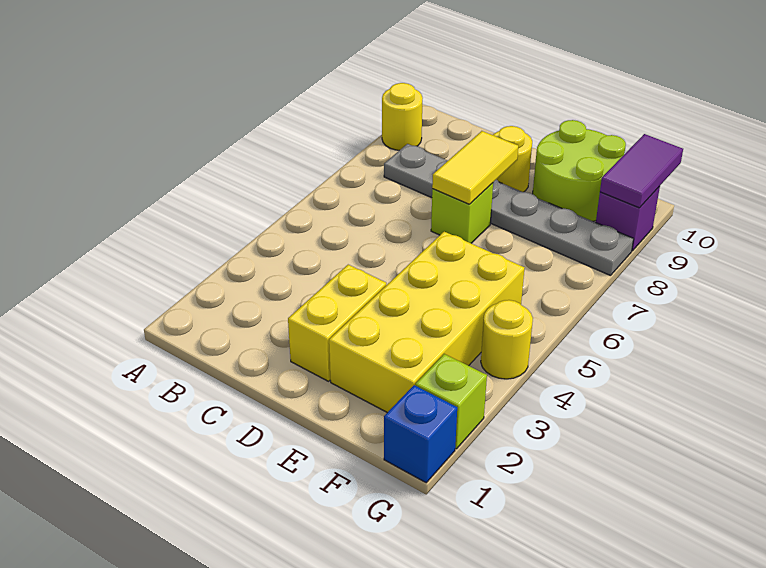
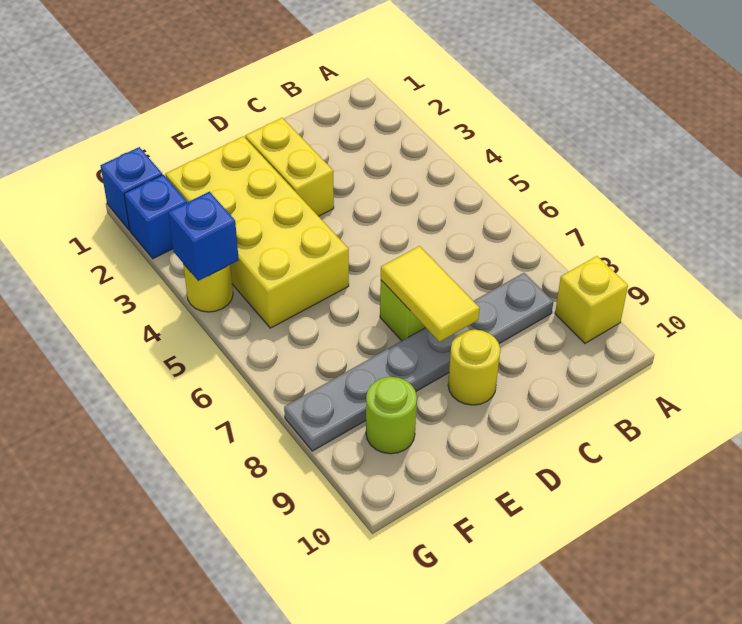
yellow round brick A9 level 1 -> yellow brick A9 level 1
lime round brick E9:F10 level 1 -> lime round brick F9 level 1
lime brick G2 level 1 -> blue brick G2 level 1
none -> blue brick G4 level 2
purple brick G9 level 1 -> none
purple tile G9:G10 level 2 -> none

